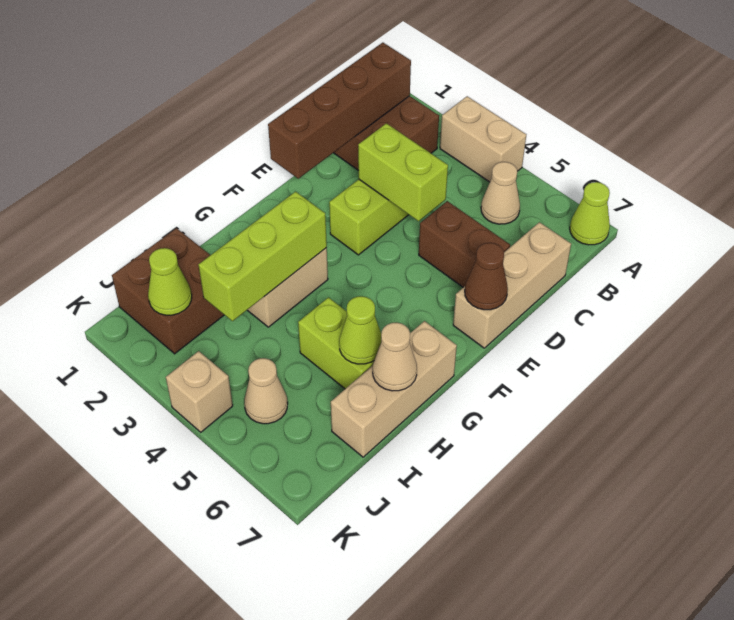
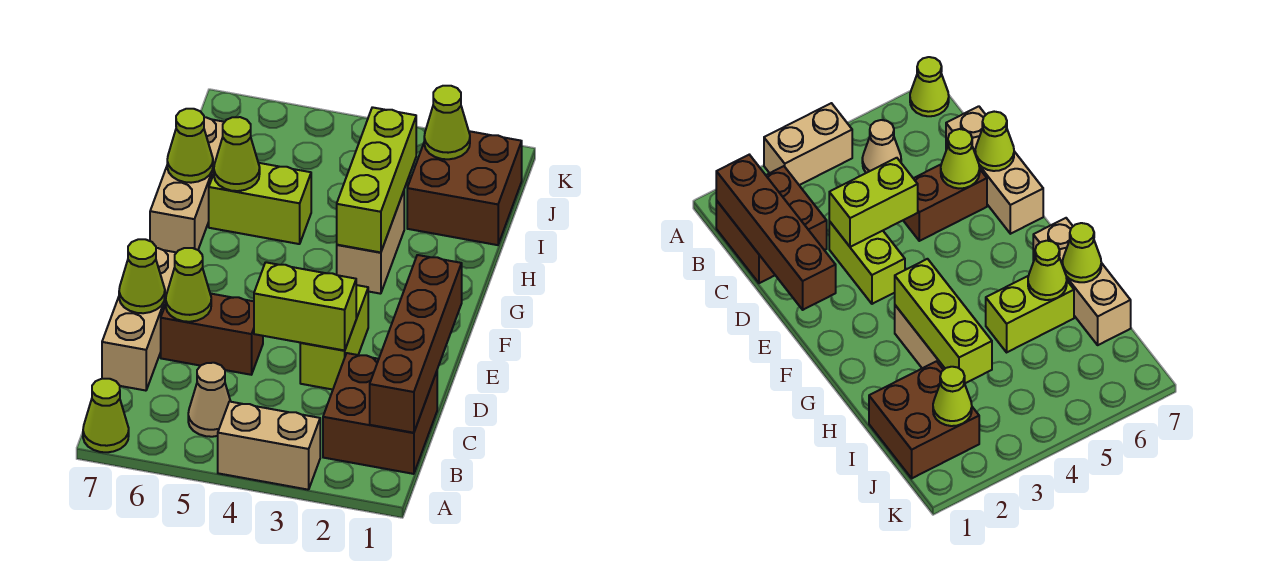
none -> lime cone D6 level 2
none -> lime cone D7 level 2
brown cone E7 level 2 -> none
tan cone H7 level 2 -> lime cone H7 level 2
tan cone J5 level 1 -> none
tan brick K4 level 1 -> none

